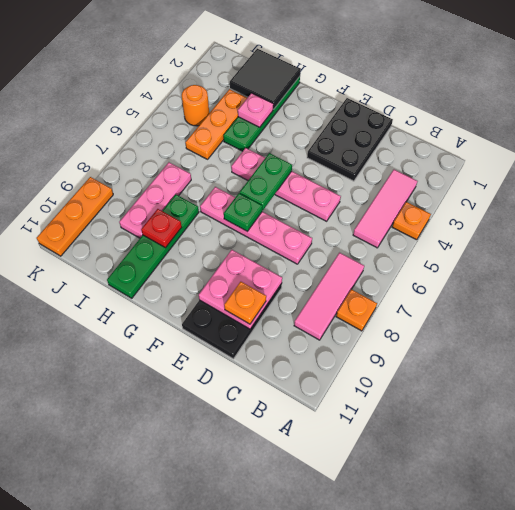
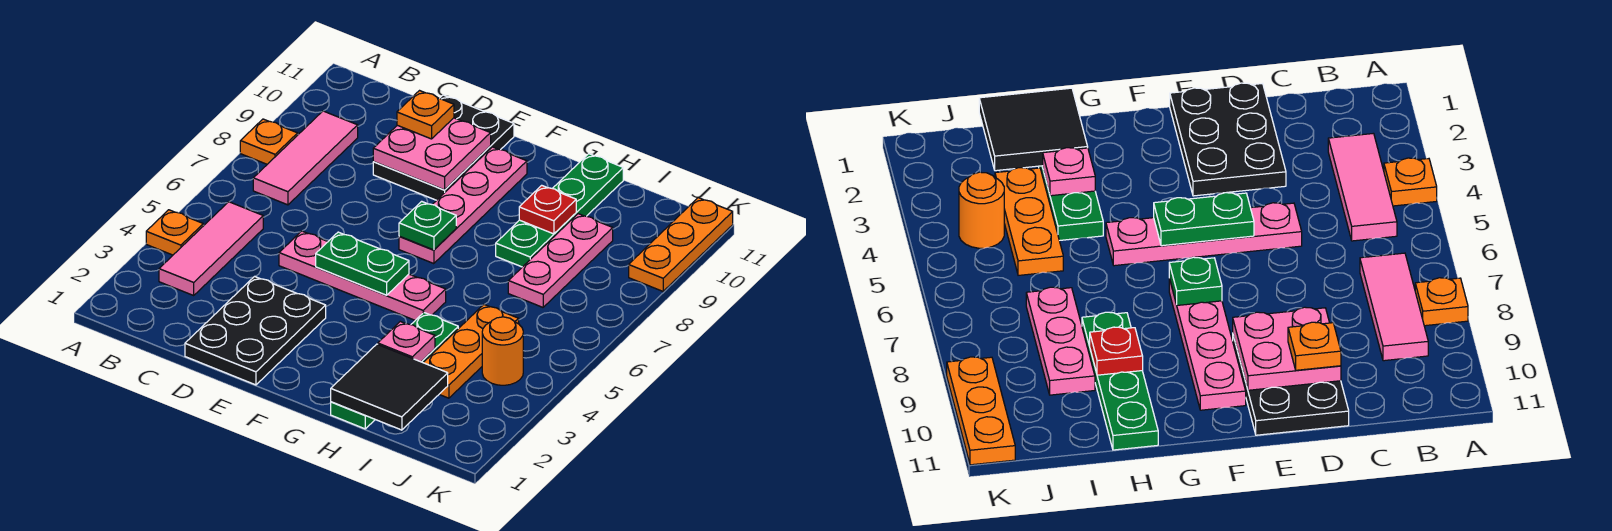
pink plate D7:G7 level 1 -> pink plate F7:F10 level 1
green plate F5:F6 level 2 -> green plate E5:F5 level 2

